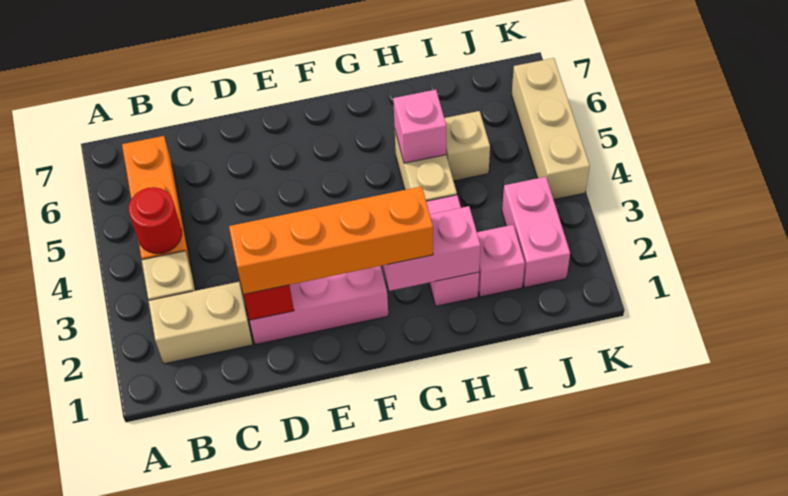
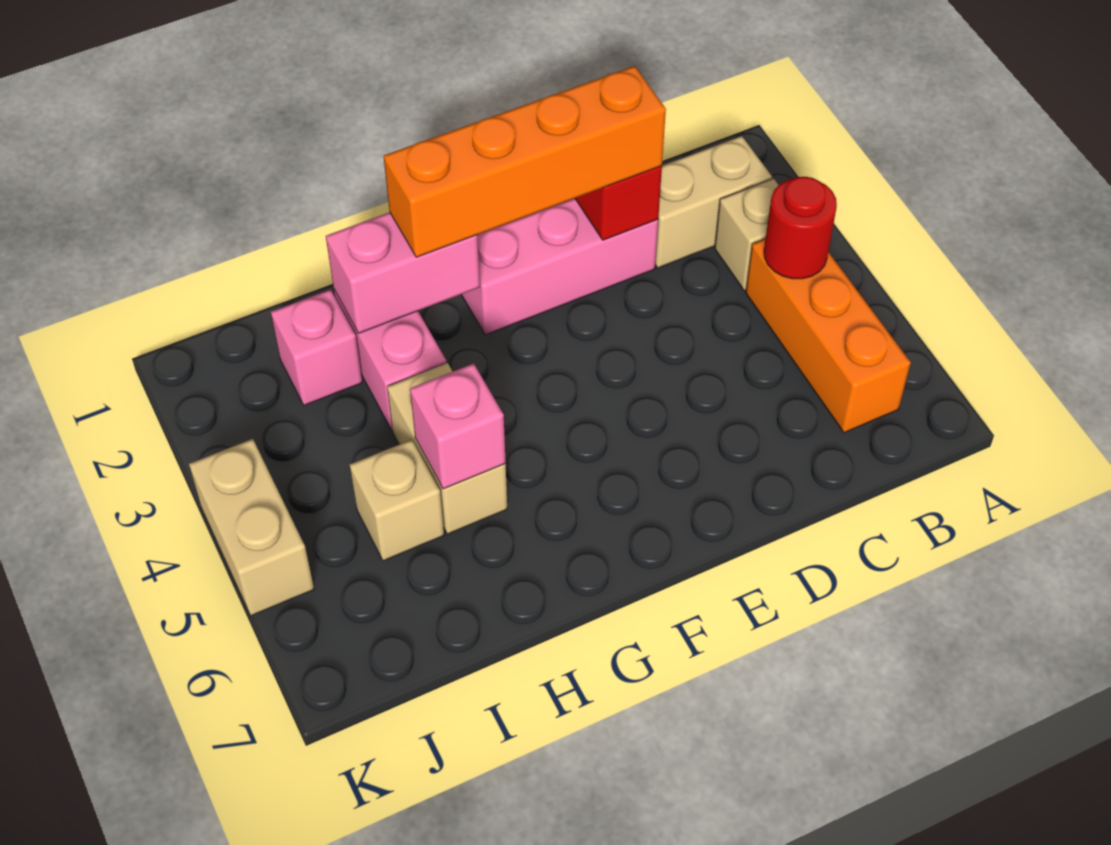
pink brick J2:J3 level 1 -> none
tan brick K4:K6 level 1 -> tan brick K4:K5 level 1

